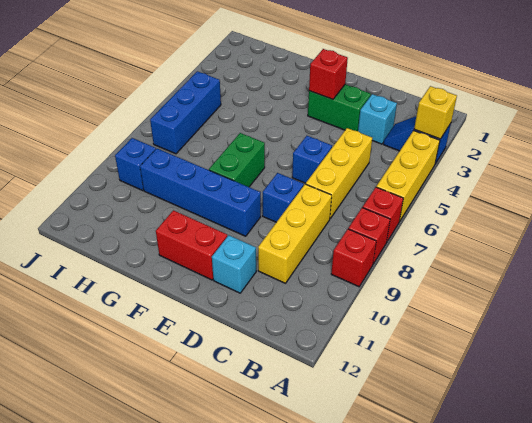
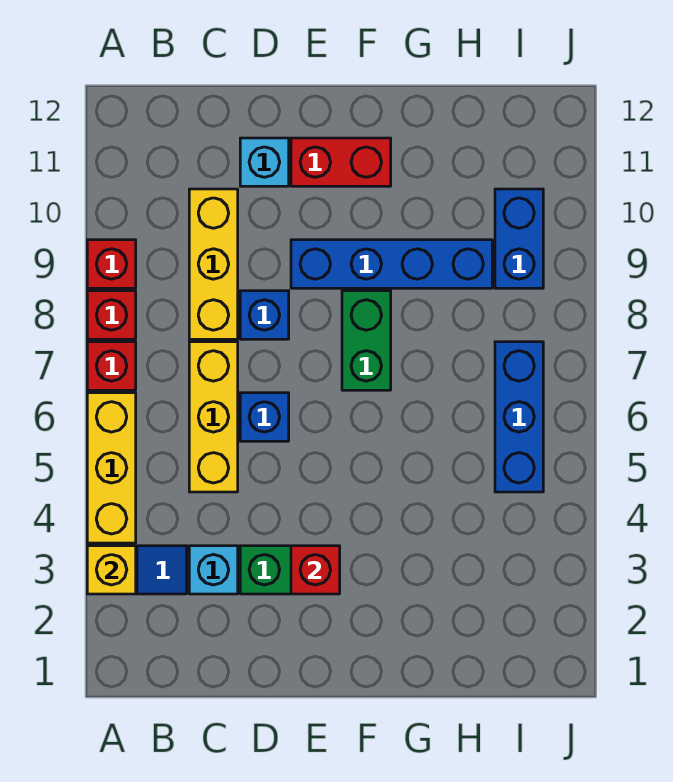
blue brick I9 level 1 -> blue brick I9:I10 level 1

